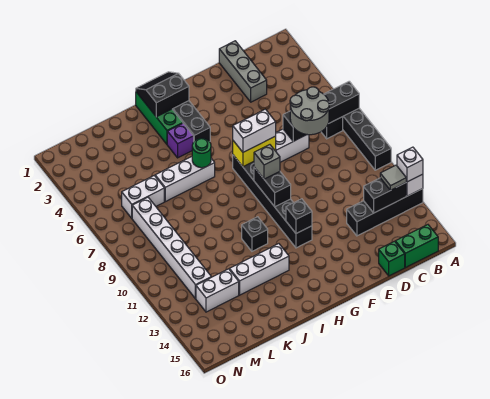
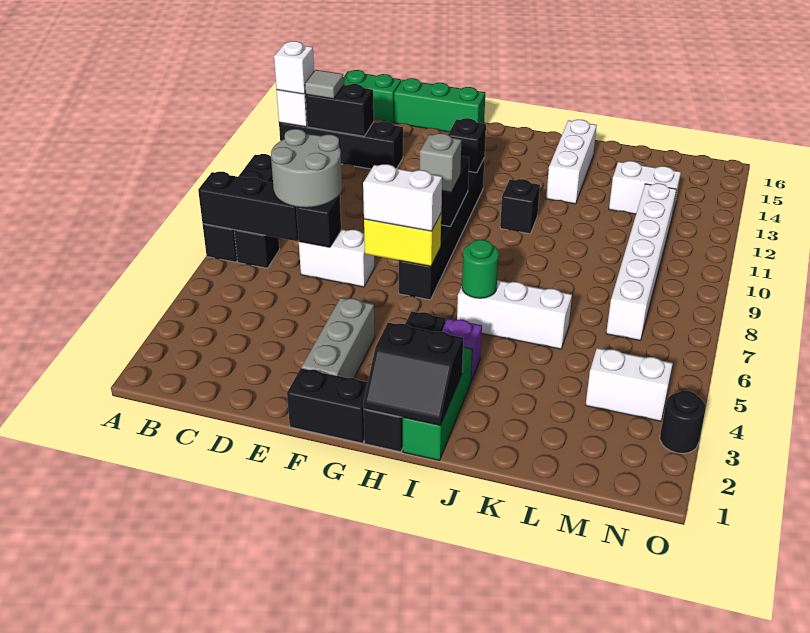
grey brick D1:D3 level 1 -> grey brick F2:F4 level 1
green brick D16 level 1 -> green brick D16:F16 level 1
none -> black brick F1:G1 level 1
white brick I13:K13 level 1 -> white brick J13:J15 level 1
white brick L6:M6 level 1 -> white brick M4:N4 level 1
none -> black round brick O3 level 1

